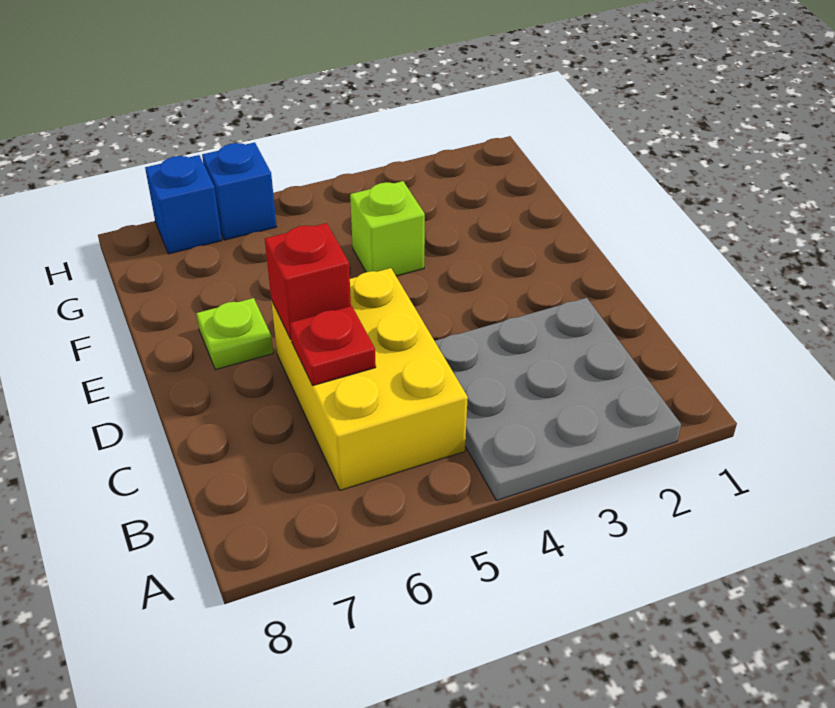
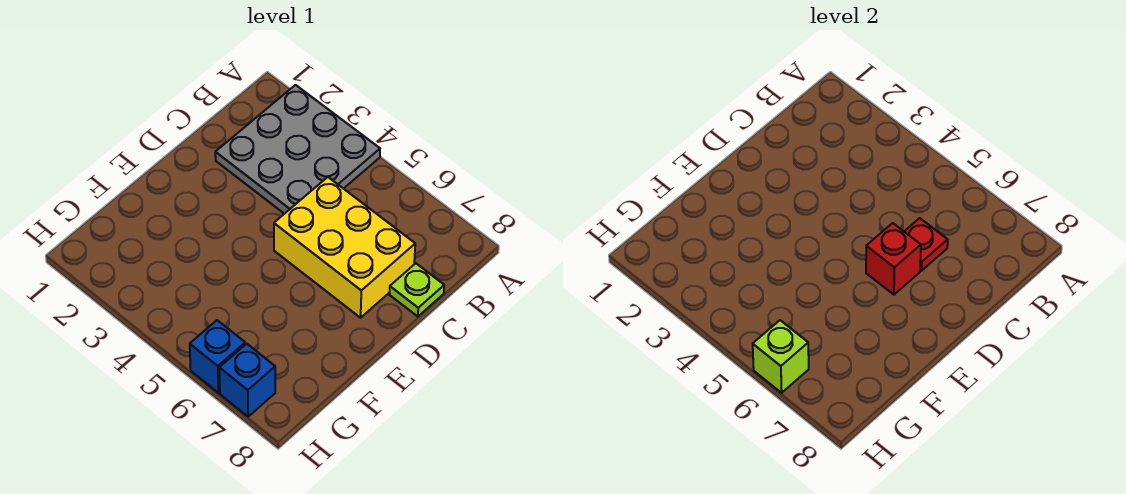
yellow brick B5:D6 level 1 -> yellow brick C5:D7 level 1
lime plate E7 level 1 -> lime plate C8 level 1
lime brick F4 level 1 -> lime brick H6 level 2

